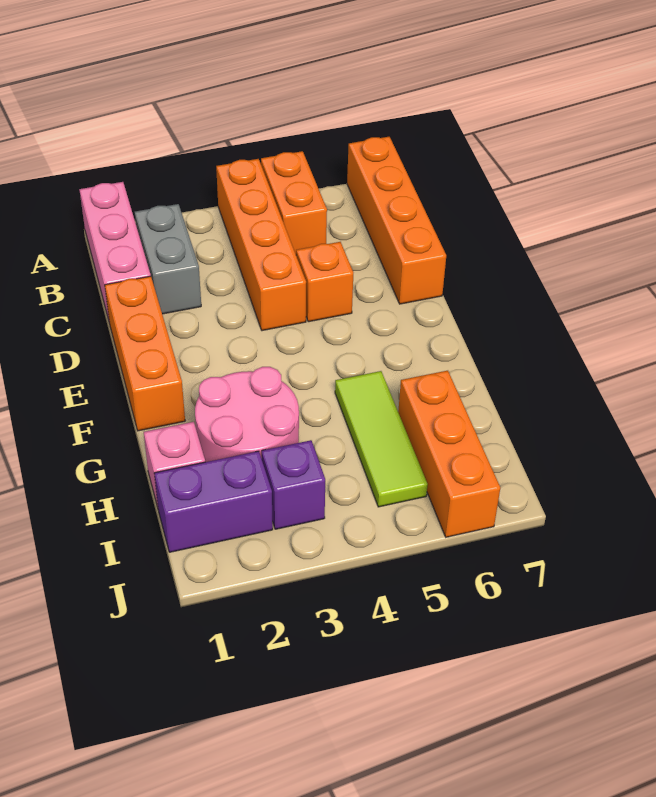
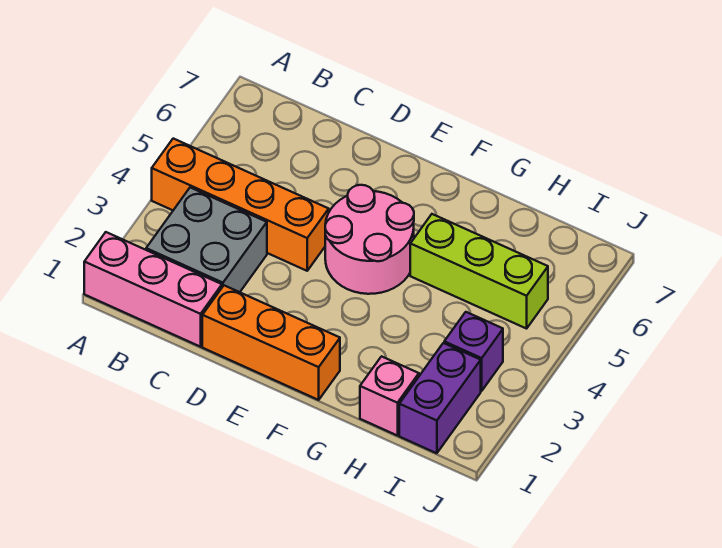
orange brick A5:B5 level 1 -> none
orange brick A7:D7 level 1 -> none
grey brick B2:C2 level 1 -> grey brick B2:C3 level 1
orange brick D5 level 1 -> none
pink round brick G2:H3 level 1 -> pink round brick E4:F5 level 1
lime tile G5:I5 level 1 -> lime brick G5:I5 level 1
orange brick H6:J6 level 1 -> none

